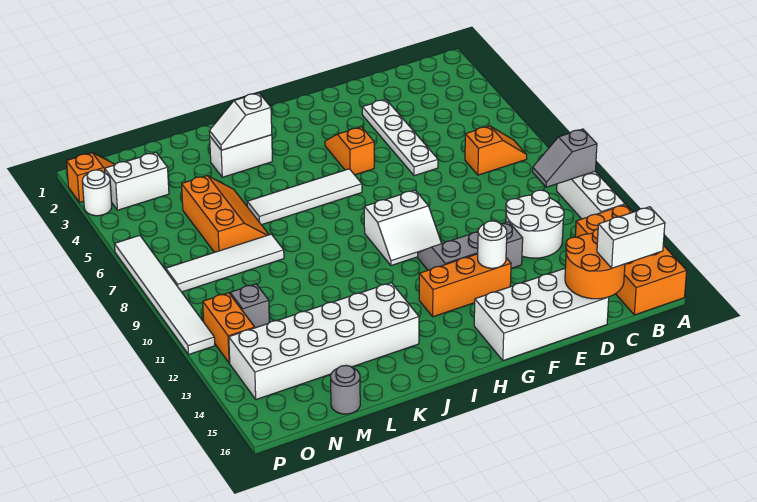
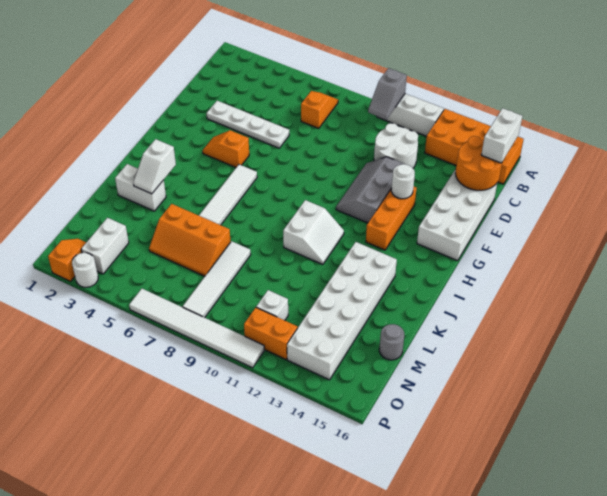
white slope G9:H10 level 1 top 9 -> white slope I10:J11 level 1 top 10
white brick J3:K3 level 1 -> white brick K2:K3 level 1
orange slope L5:M7 level 1 top M -> orange slope L5:M7 level 1 top L
grey brick N11 level 1 -> white brick N11 level 1

